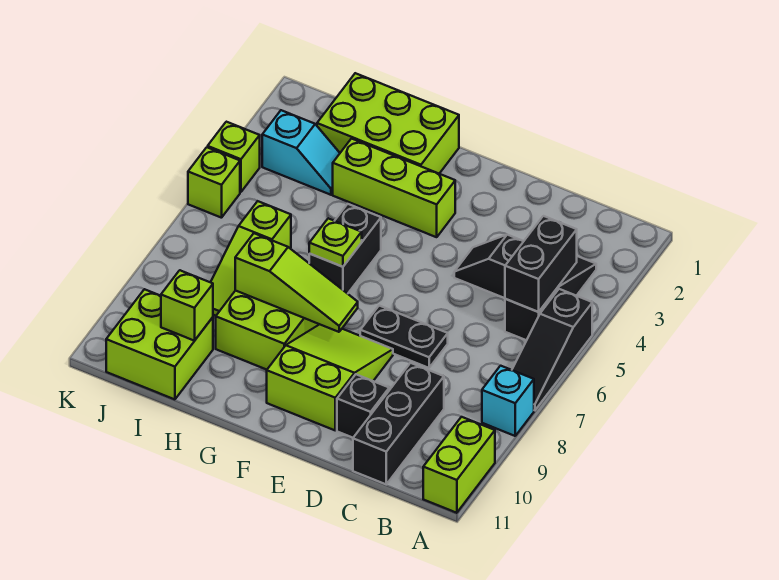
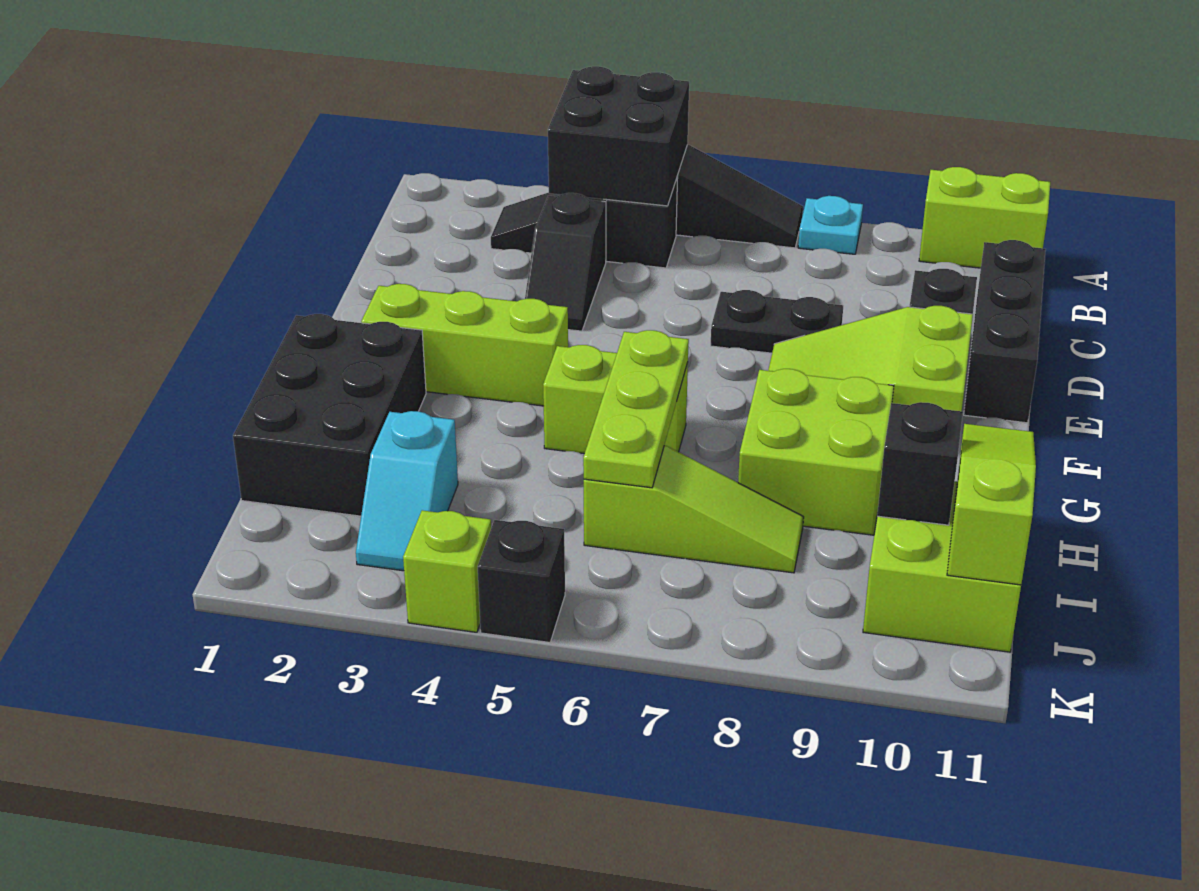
cyan brick A8 level 1 -> cyan plate A8 level 1
black brick B4:B5 level 2 -> black brick A4:B5 level 2
black brick C9:C11 level 1 -> black brick C11:E11 level 1
black plate D7:E7 level 1 -> black plate D7:D8 level 1
lime brick F3:H3 level 1 -> lime brick F2:F4 level 1
lime slope F8:H8 level 2 top H -> lime slope H11:J11 level 2 top J
lime brick G1:I2 level 1 -> black brick G1:I2 level 1
black brick G5:G6 level 1 -> lime brick G5:G6 level 1
lime plate G6 level 2 -> lime plate G6:I6 level 2
cyan slope I3:J3 level 1 top J -> cyan slope I3:J3 level 1 top I
lime brick I10 level 2 -> black brick I10 level 2
lime brick K5 level 1 -> black brick K5 level 1

